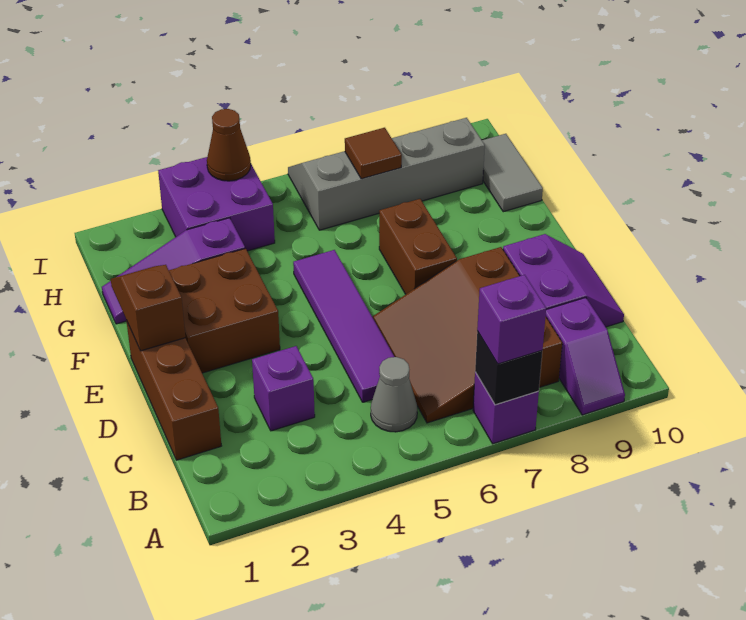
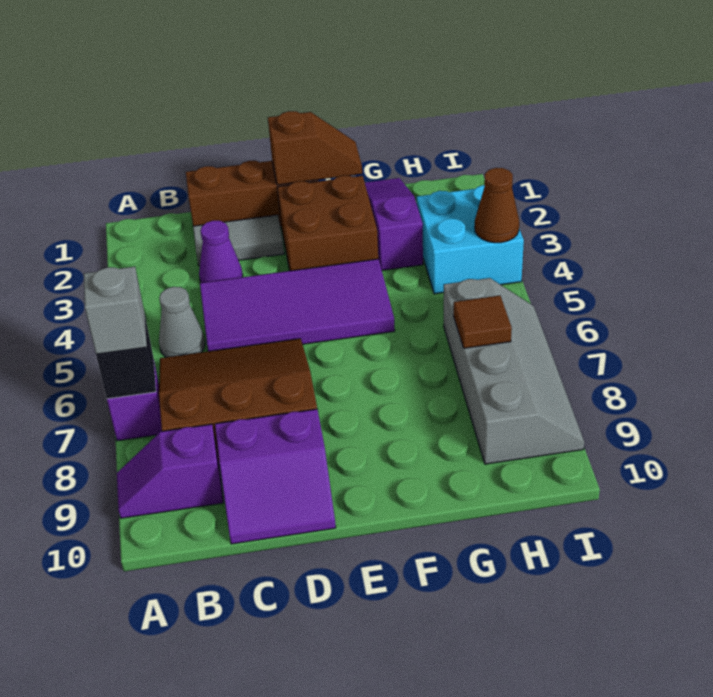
purple brick A7 level 3 -> grey brick A7 level 3
purple brick C3 level 1 -> purple cone C3 level 1
purple tile C5:F5 level 1 -> purple tile C4:F5 level 1
brown brick E7:F7 level 1 -> none
grey tile G10:H10 level 1 -> grey tile C2:D2 level 1
purple brick H3:I4 level 1 -> cyan brick H3:I4 level 1

